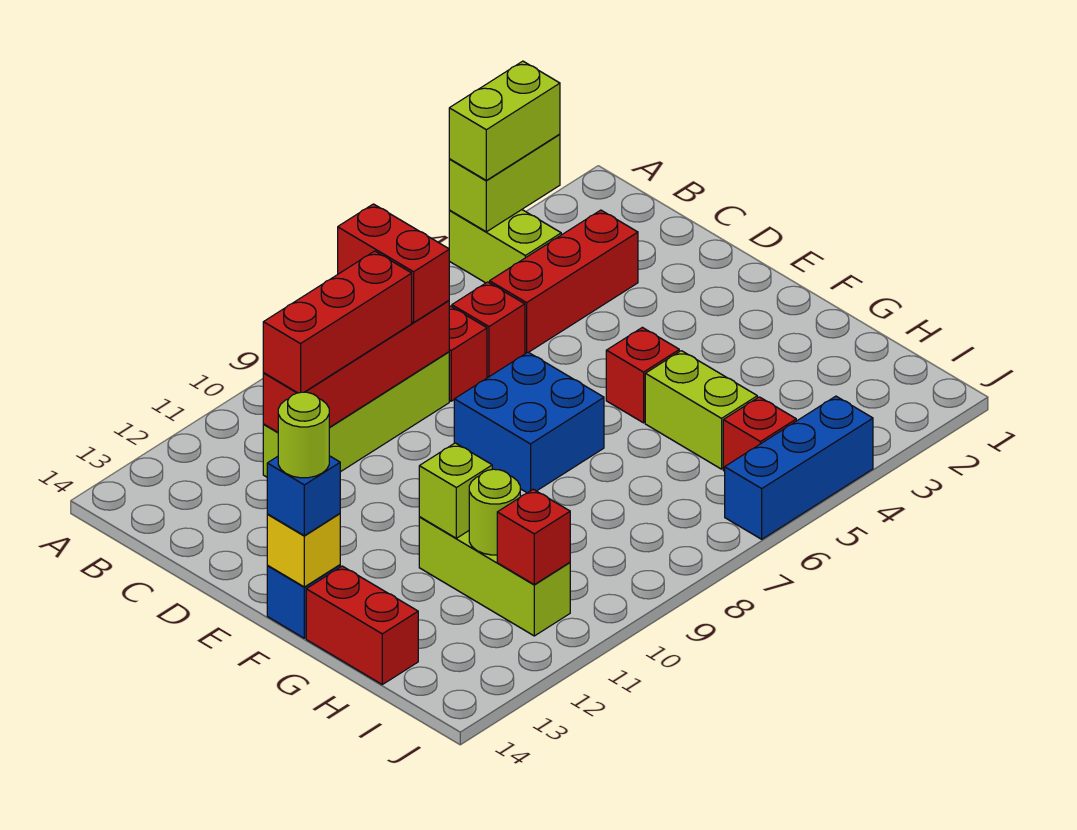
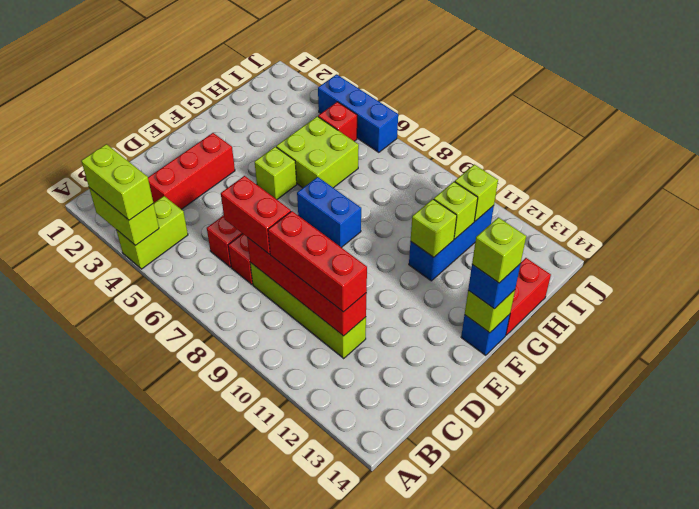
red brick B8:C8 level 3 -> red brick C7:C8 level 3
red brick C3:C5 level 1 -> red brick C3:E3 level 1
blue brick E7:F8 level 1 -> blue brick F7:F8 level 1
red brick F5 level 1 -> lime brick F5 level 1
yellow brick F14 level 2 -> lime brick F14 level 2
lime round brick F14 level 4 -> lime brick F14 level 4
lime brick G5:H5 level 1 -> lime brick G5:H6 level 1
lime brick G11:I11 level 1 -> blue brick G11:I11 level 1
lime round brick H11 level 2 -> lime brick H11 level 2
red brick I11 level 2 -> lime brick I11 level 2

